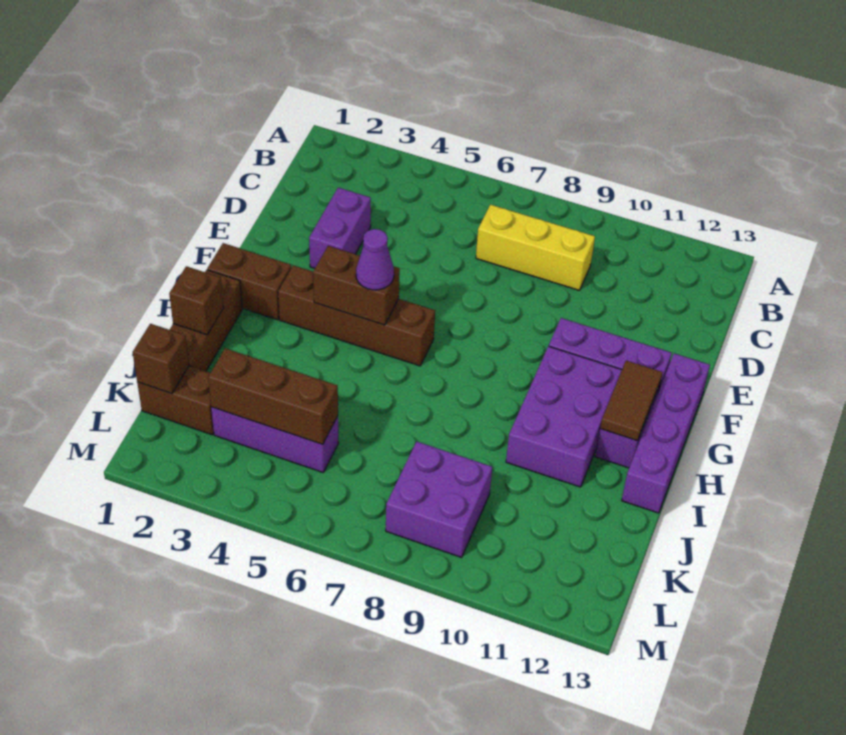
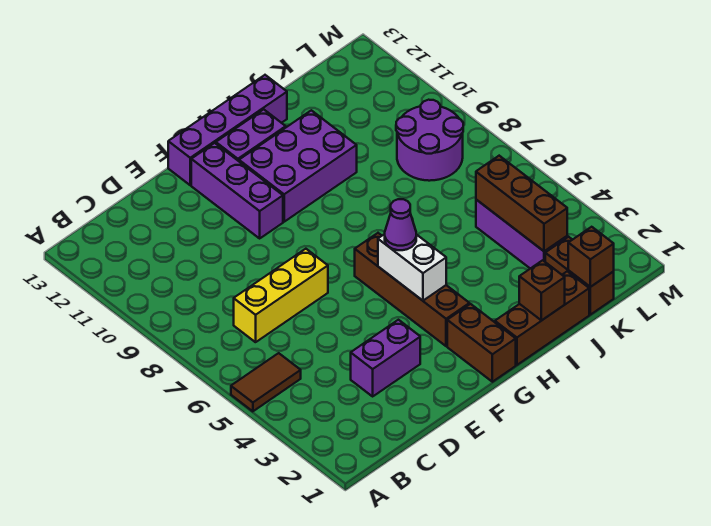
yellow brick C7:C9 level 1 -> yellow brick C7:E7 level 1
brown brick G4:G5 level 2 -> white brick G4:G5 level 2
brown tile G12:H12 level 2 -> brown tile A5:B5 level 1
purple brick K8:L9 level 1 -> purple round brick K8:L9 level 1

